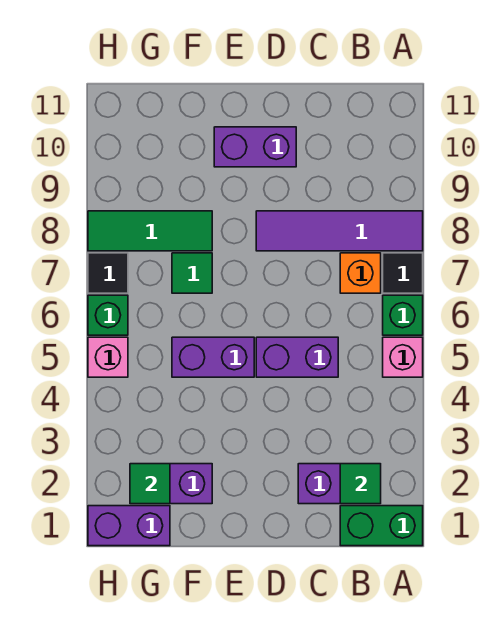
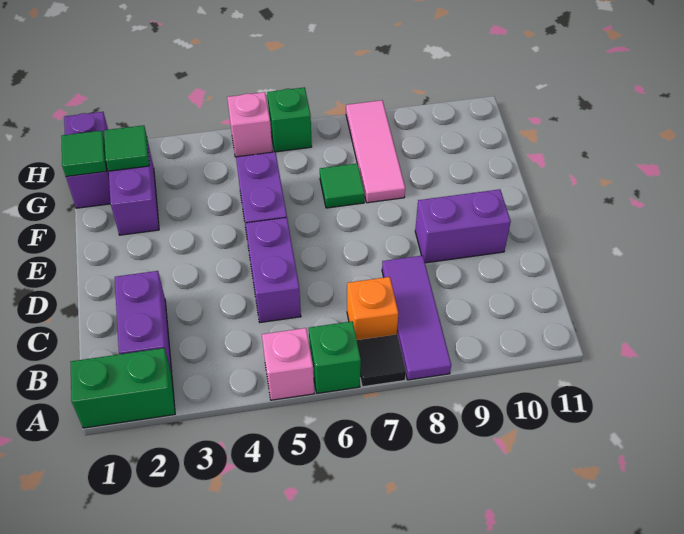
green brick A1:B1 level 1 -> green brick A1:A2 level 1
purple tile A8:D8 level 1 -> purple tile A8:C8 level 1
green tile B2 level 2 -> green tile G1 level 2
purple brick D10:E10 level 1 -> purple brick D9:D10 level 1
green tile F8:H8 level 1 -> pink tile F8:H8 level 1
black tile H7 level 1 -> none

